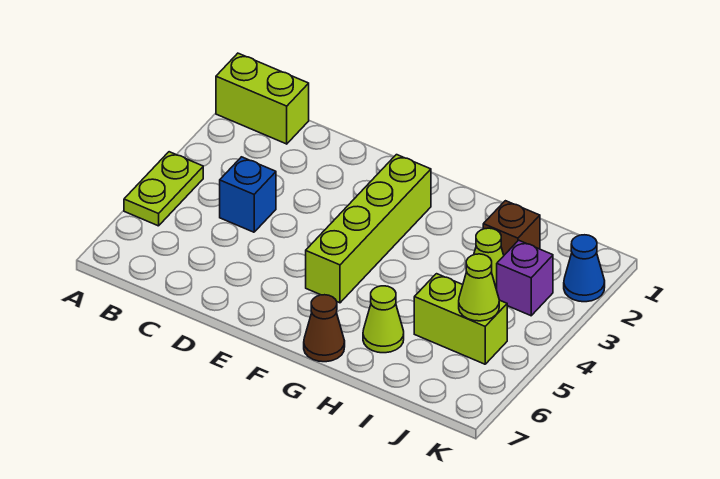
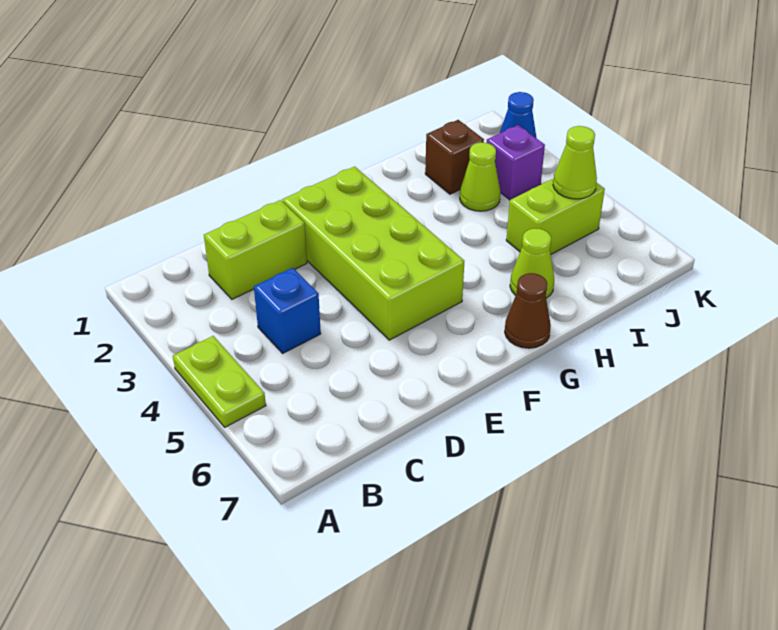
lime brick A1:B1 level 1 -> lime brick C2:D2 level 1
lime brick F2:F5 level 1 -> lime brick E2:F5 level 1

